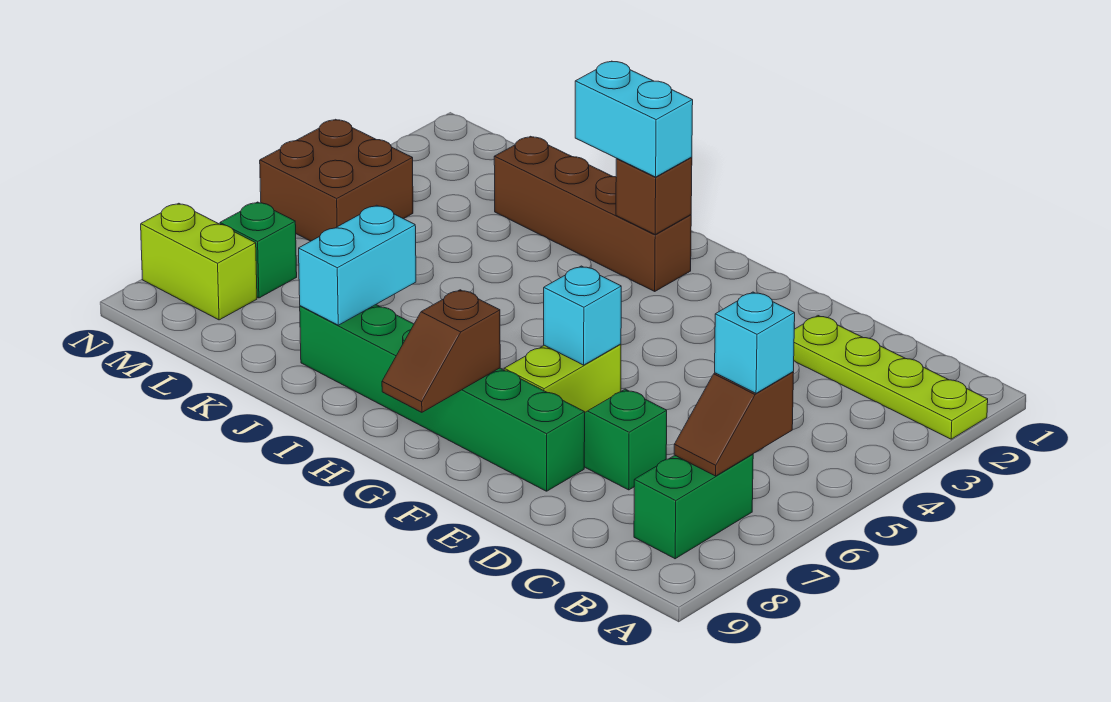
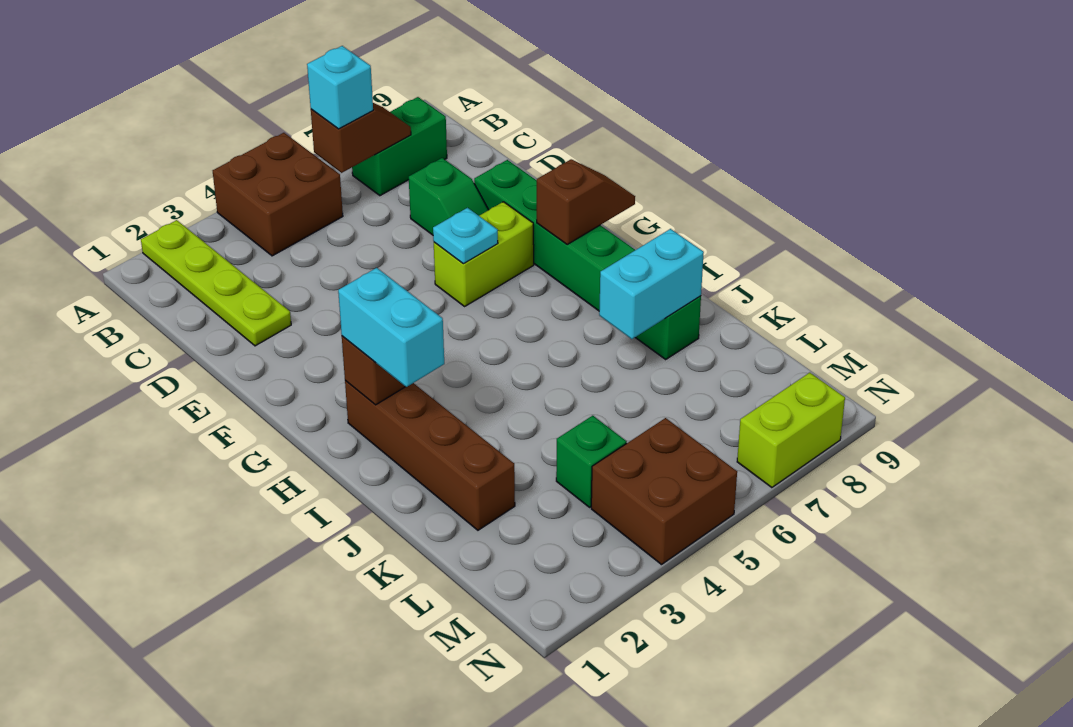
none -> brown brick A4:B5 level 1
cyan brick F6 level 2 -> cyan plate F6 level 2
green brick M7 level 1 -> green brick L4 level 1
lime brick M8:N8 level 1 -> lime brick N7:N8 level 1

